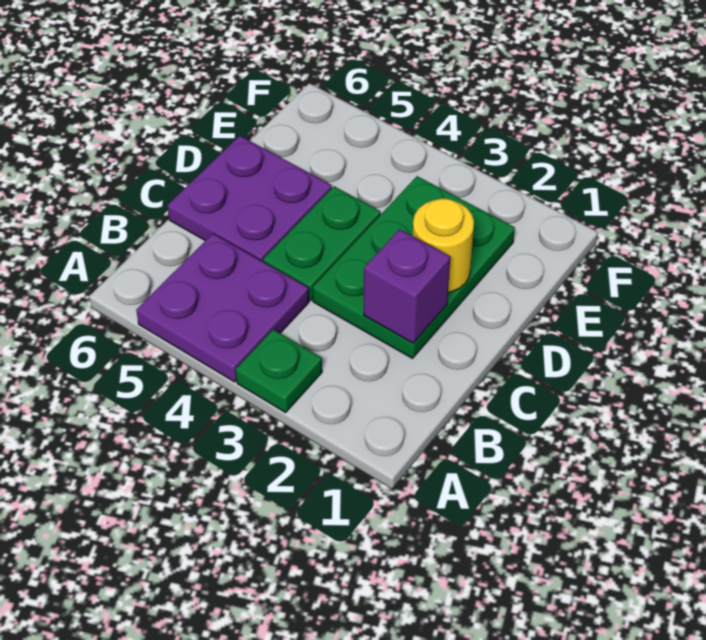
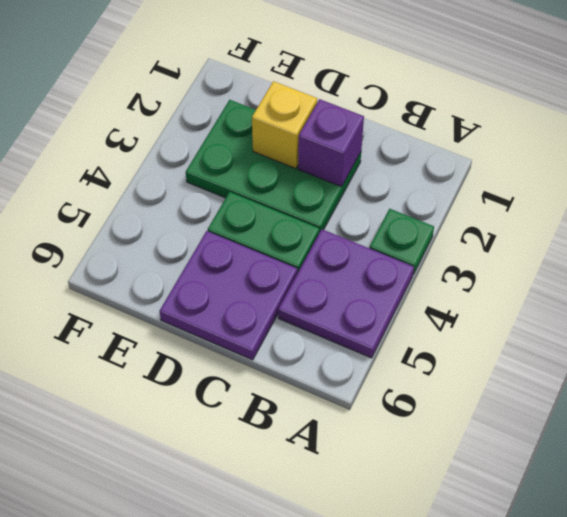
yellow round brick D2 level 2 -> yellow brick D2 level 2

